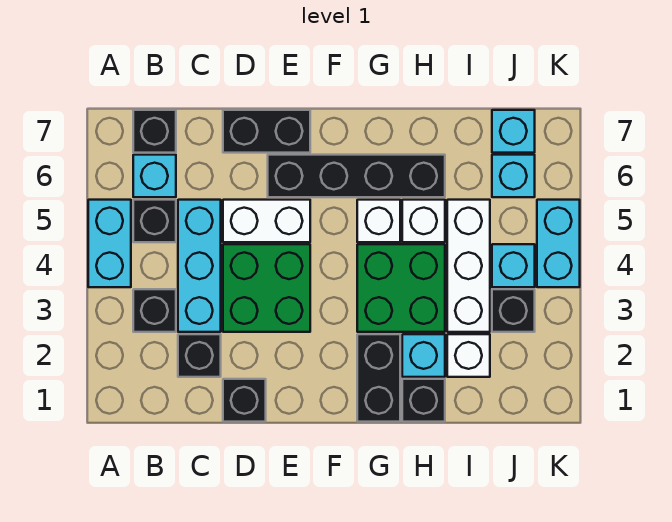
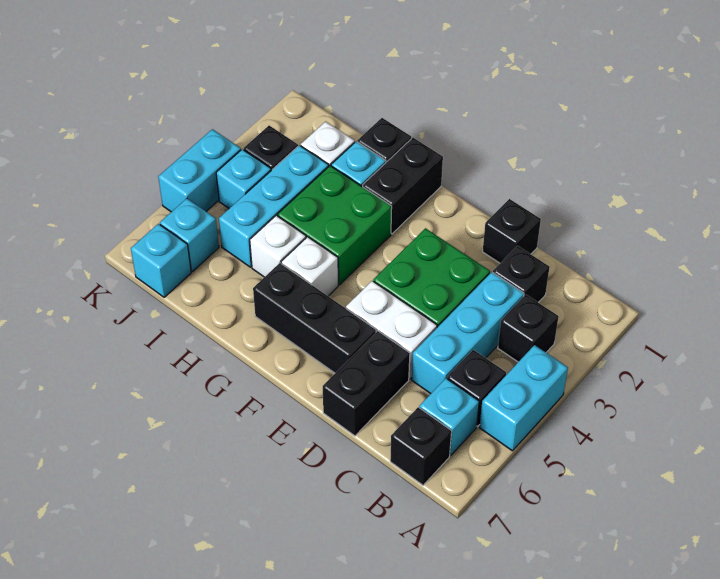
black brick D7:E7 level 1 -> black brick D6:D7 level 1
black brick E6:H6 level 1 -> black brick E6:G6 level 1
white brick I3:I5 level 1 -> cyan brick I3:I5 level 1

